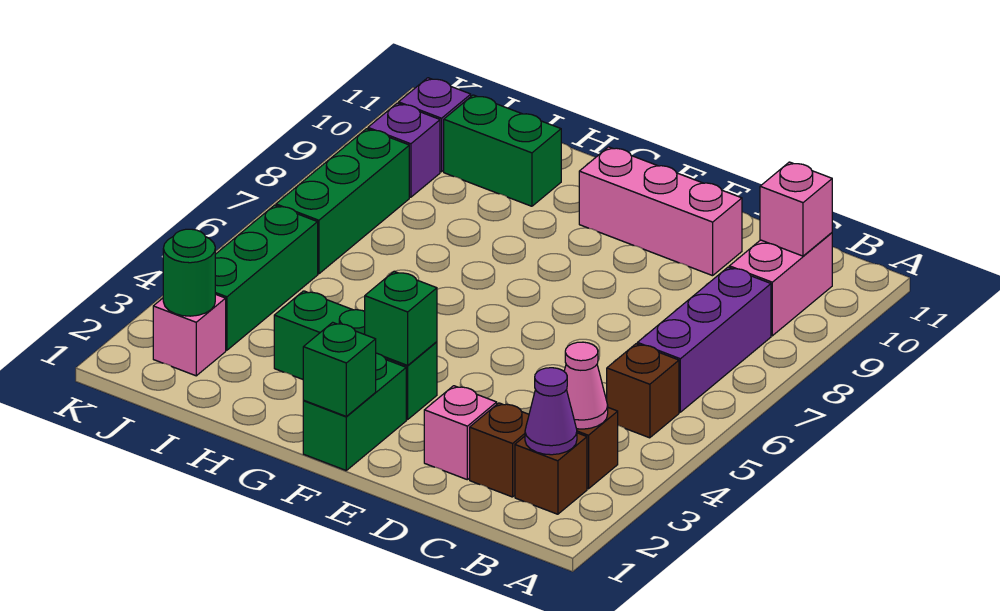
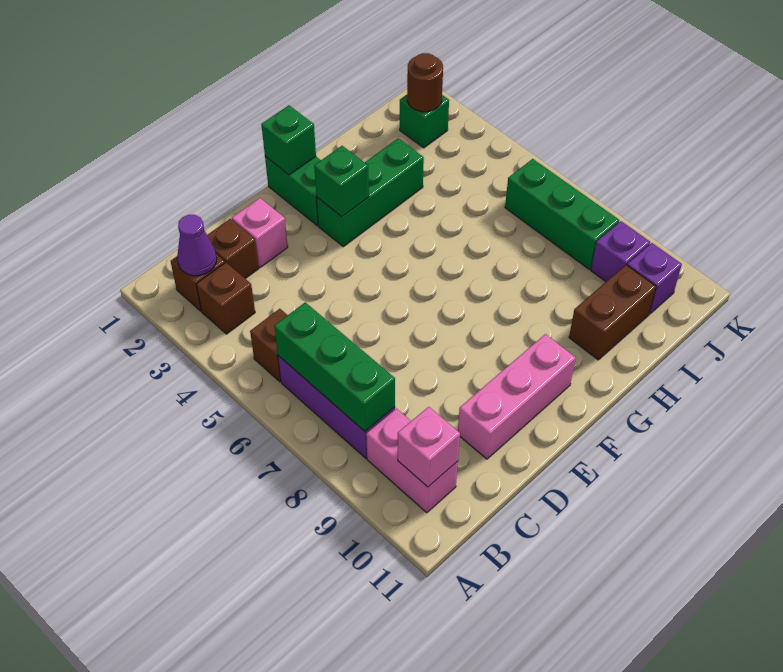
pink cone B3 level 2 -> none
green brick H10:I10 level 1 -> brown brick H10:I10 level 1
pink brick J2 level 1 -> green brick J2 level 1
green round brick J2 level 2 -> brown round brick J2 level 2
green brick J3:J5 level 1 -> green brick B6:B8 level 2

